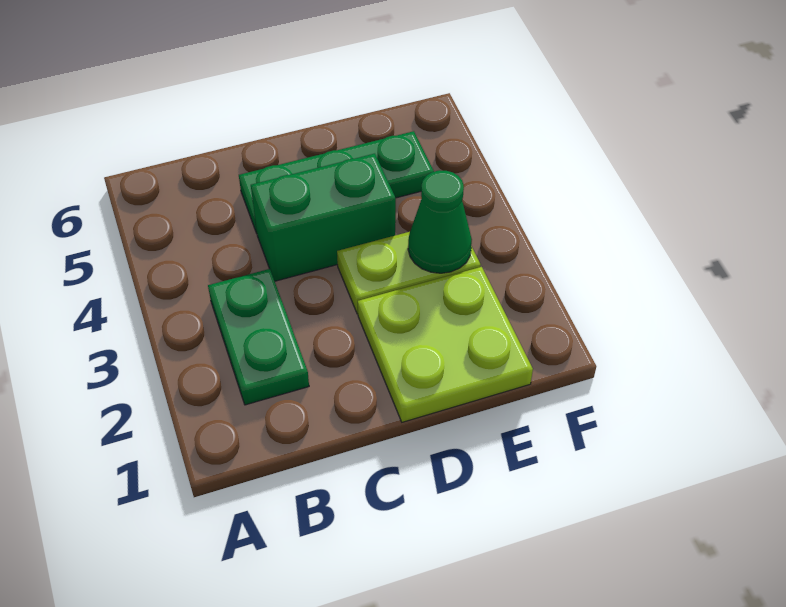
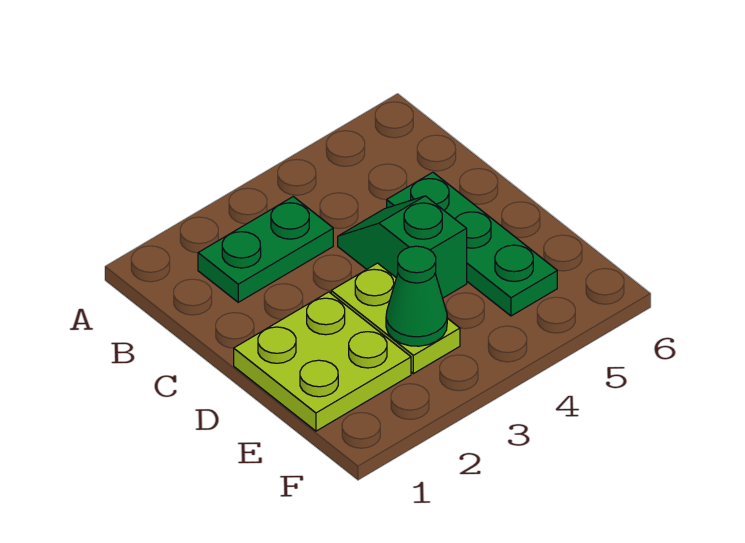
green brick C4:D4 level 1 -> green slope C4:D4 level 1 top D

